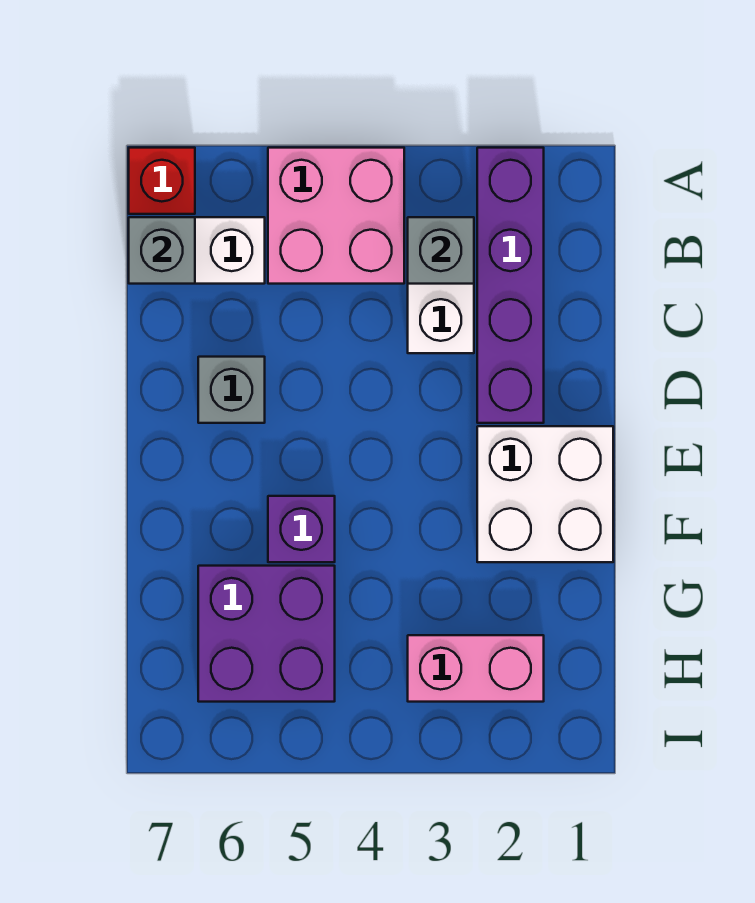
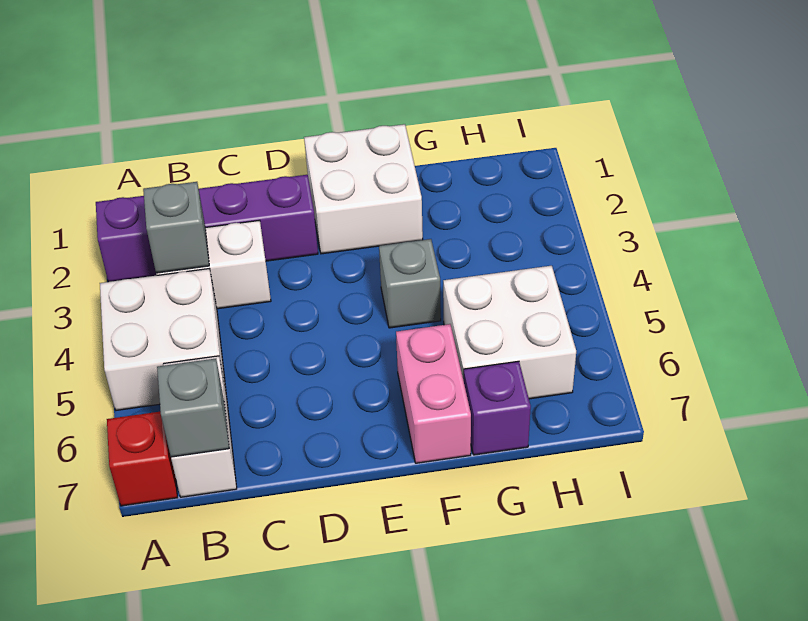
pink brick A4:B5 level 1 -> white brick A4:B5 level 1
grey brick D6 level 1 -> grey brick F4 level 1
purple brick F5 level 1 -> purple brick G7 level 1
purple brick G5:H6 level 1 -> white brick G5:H6 level 1
pink brick H2:H3 level 1 -> pink brick F6:F7 level 1

